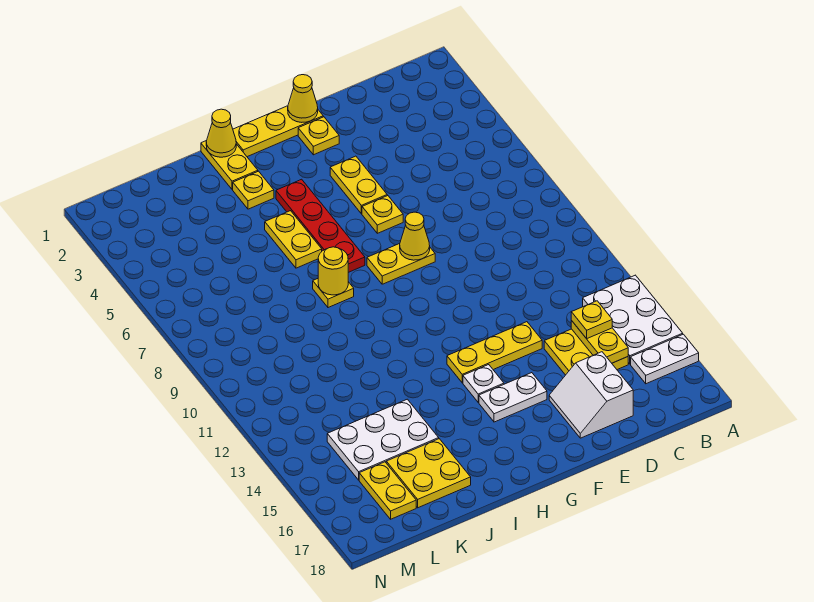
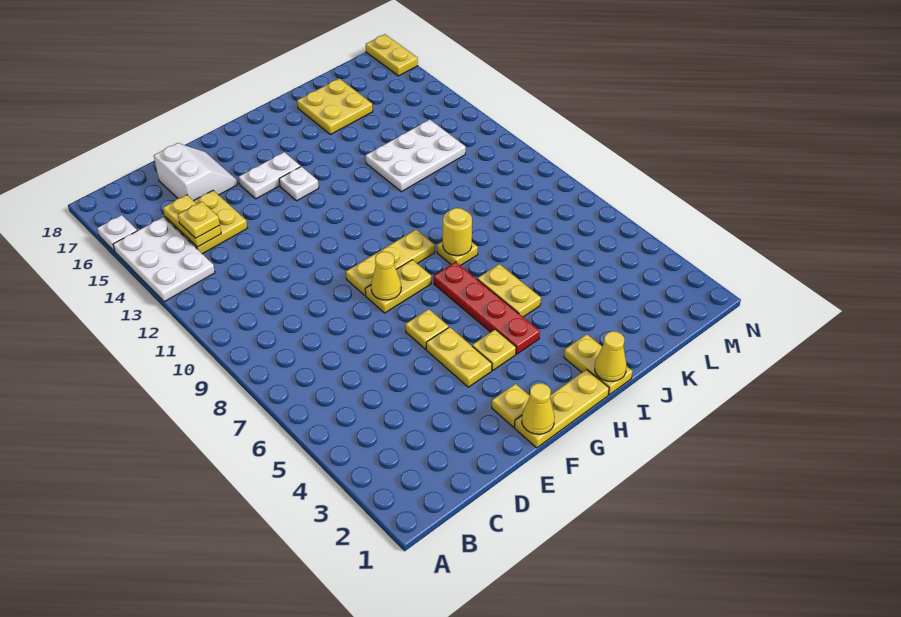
white plate A16:B16 level 1 -> white plate A16 level 1
yellow plate E13:G13 level 1 -> yellow plate F9:H9 level 1
yellow plate I3 level 1 -> yellow plate G4 level 1
white plate J14:L15 level 1 -> white plate J12:L13 level 1
yellow plate L16:L17 level 1 -> yellow plate N17:N18 level 1

